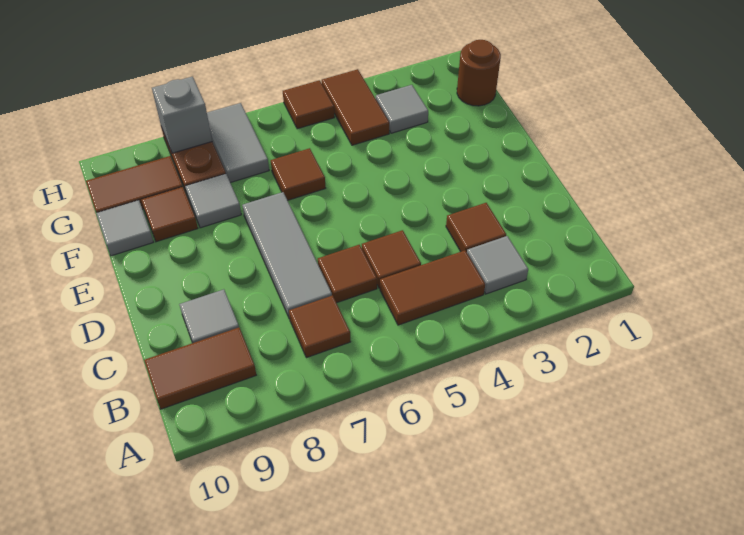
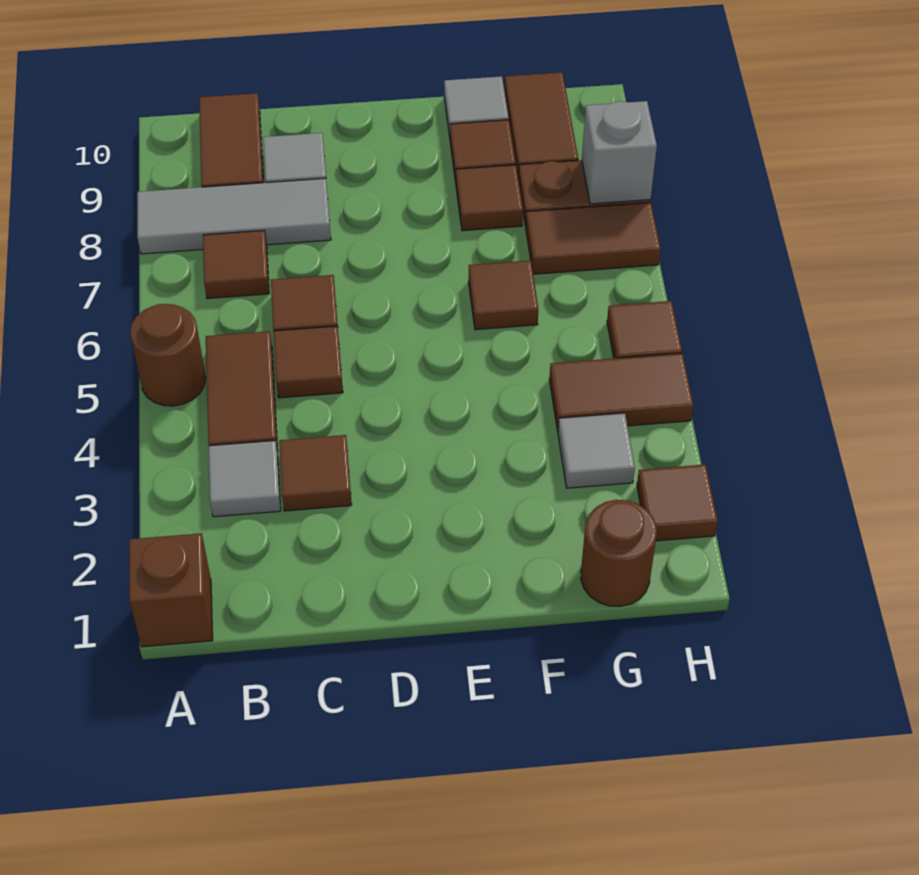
none -> brown brick A1 level 1
none -> brown round brick A5 level 1
grey tile C7:E7 level 1 -> grey tile A8:C8 level 1
grey tile F8 level 1 -> brown tile F8 level 1
grey tile G7:H7 level 1 -> brown tile G7:H7 level 1
none -> brown tile H2 level 1

